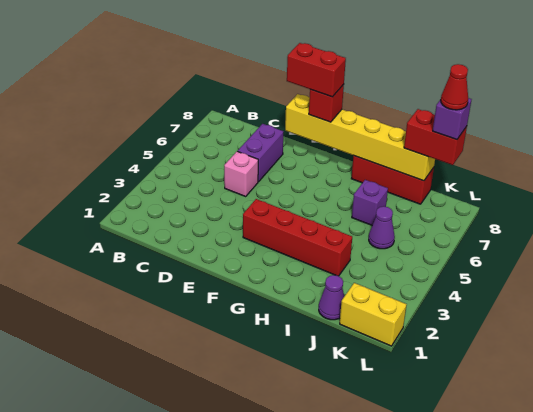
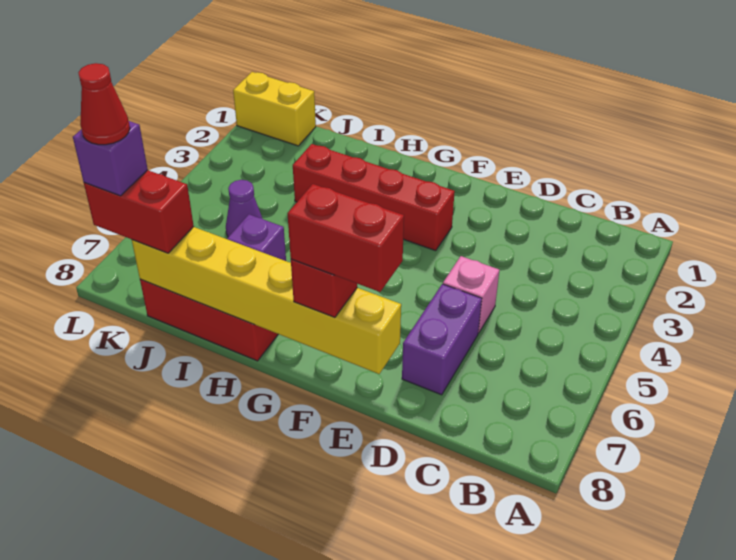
purple cone J1 level 1 -> none

